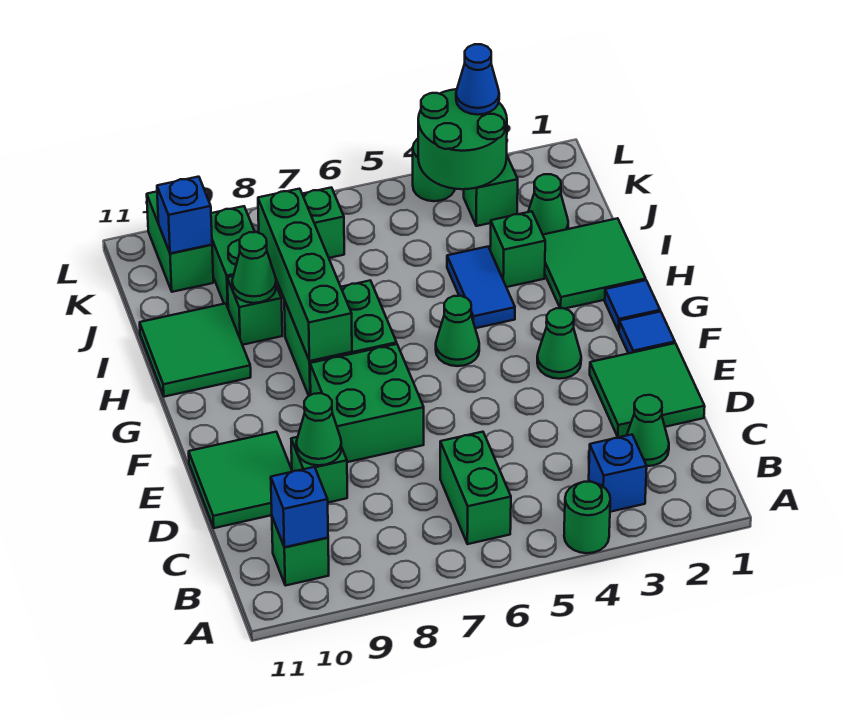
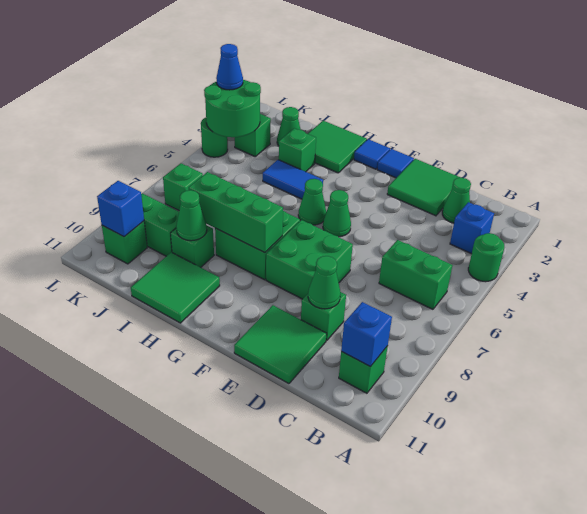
green cone F3 level 1 -> green cone F5 level 1
green brick G8:J8 level 2 -> green brick G8:I8 level 2
green brick K10:L10 level 1 -> green brick K10 level 1

